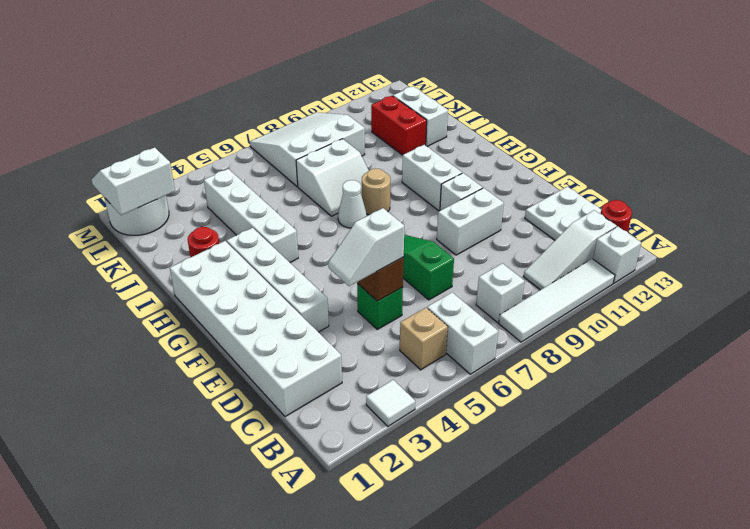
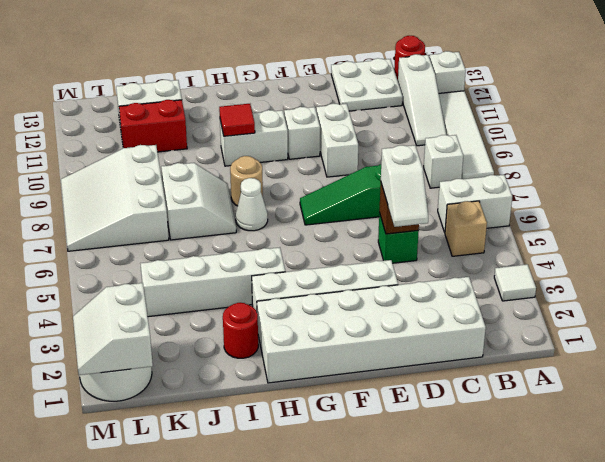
none -> red tile H10 level 2

